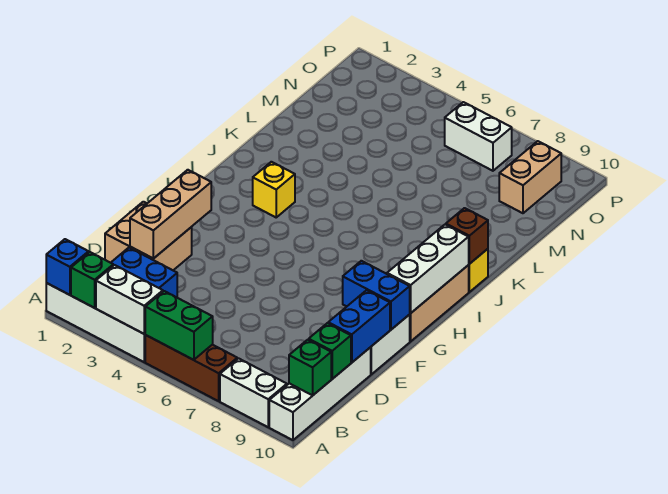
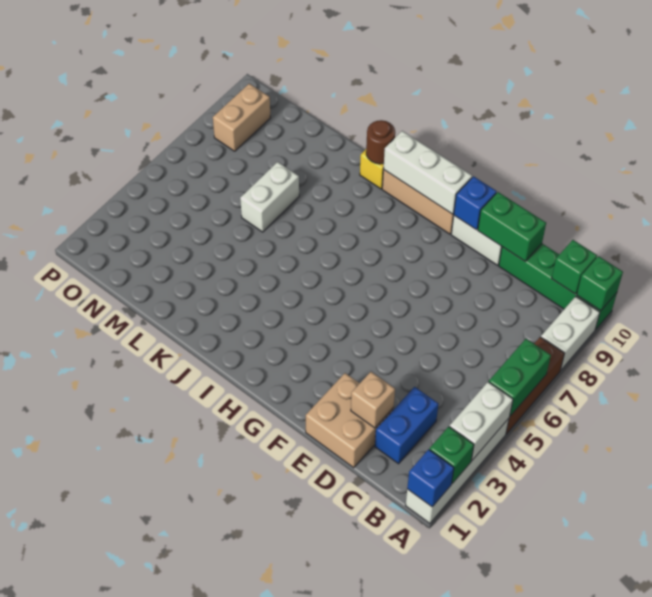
white brick A10:D10 level 1 -> green brick A10:D10 level 1
green brick C10 level 2 -> green brick A10 level 2
tan brick D2:F2 level 2 -> tan brick D2 level 2
blue brick D10:E10 level 2 -> green brick D10:E10 level 2
blue brick F9:F10 level 2 -> blue brick F10 level 2
yellow brick I3 level 1 -> none
brown brick J10 level 2 -> brown round brick J10 level 2
tan brick N9:O9 level 1 -> tan brick O8:O9 level 1
white brick O6:O7 level 1 -> white brick L6:L7 level 1

